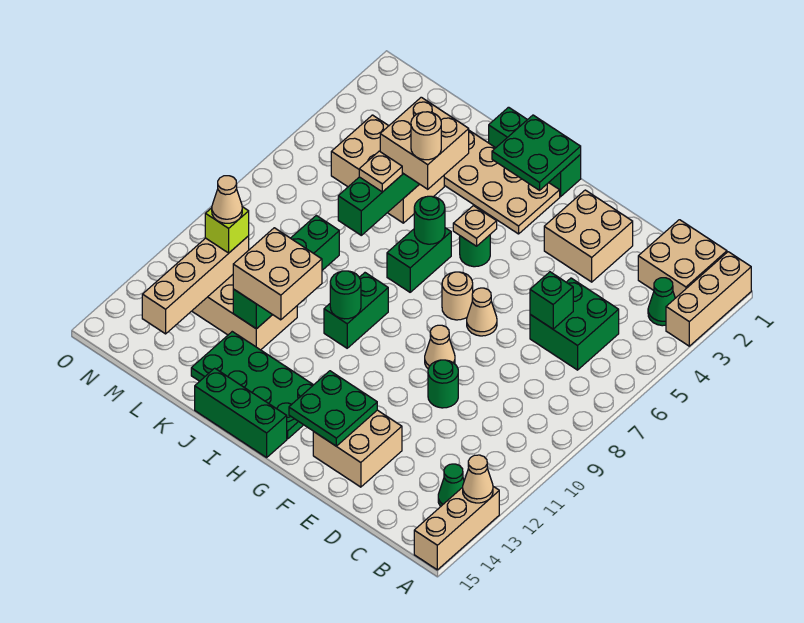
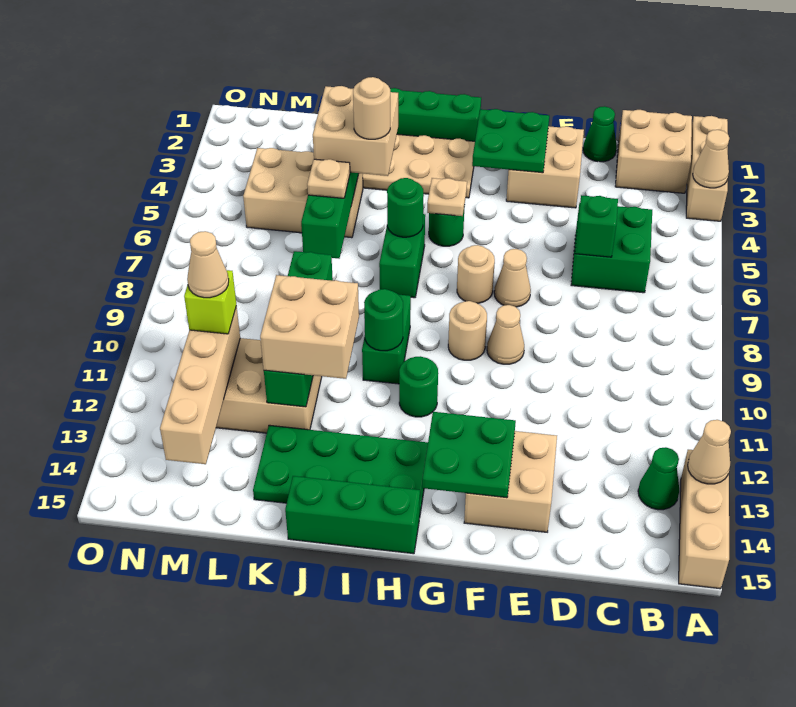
none -> tan cone A3 level 2
green cone B3 level 1 -> green cone D1 level 1
green round brick E10 level 1 -> green round brick H11 level 1
none -> tan round brick G9 level 1
green plate H1:I2 level 2 -> green plate F2:G3 level 2

